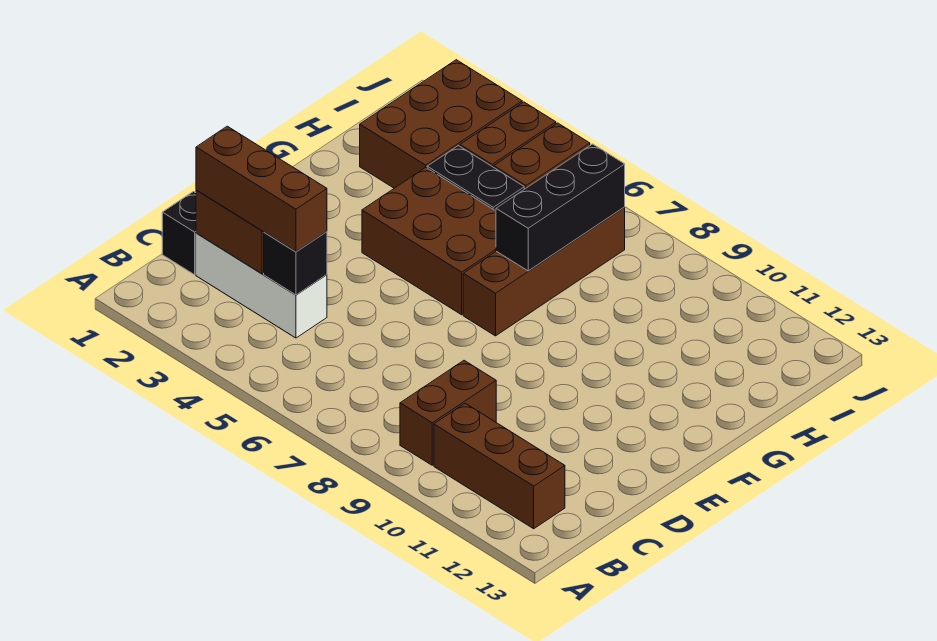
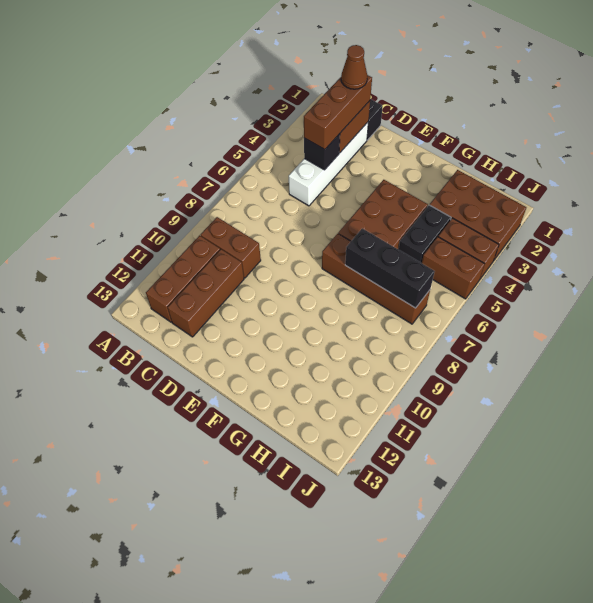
white brick C2:C4 level 1 -> white brick C2:C5 level 1
none -> brown cone C2 level 4
none -> brown brick C10:C12 level 1

